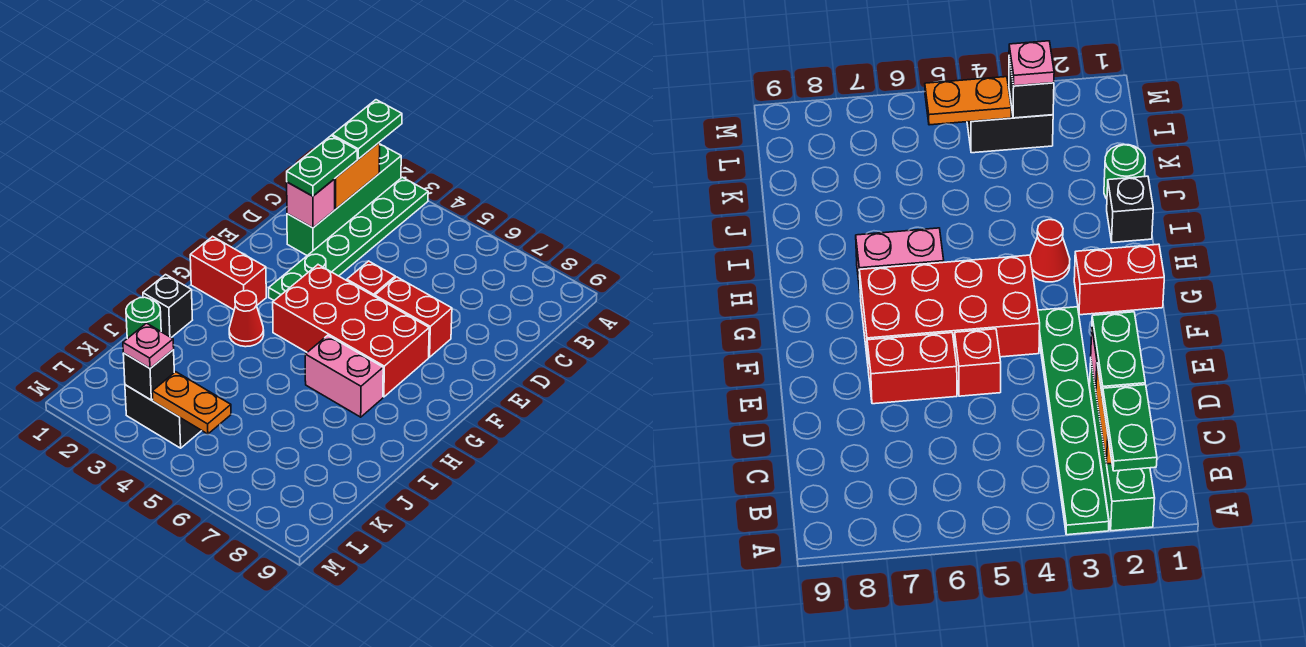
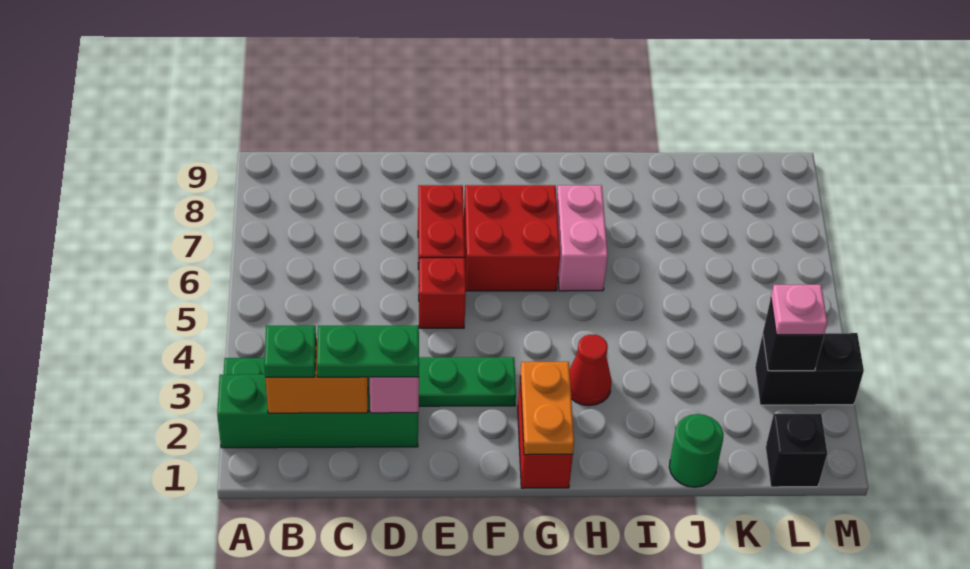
green plate A2:B2 level 3 -> green plate B2 level 3
red brick F4:G7 level 1 -> red brick F6:G7 level 1
black brick I1 level 1 -> black brick L1 level 1
black brick L3:L4 level 1 -> black brick L3:M3 level 1
orange plate L4:L5 level 2 -> orange plate G1:G2 level 2

